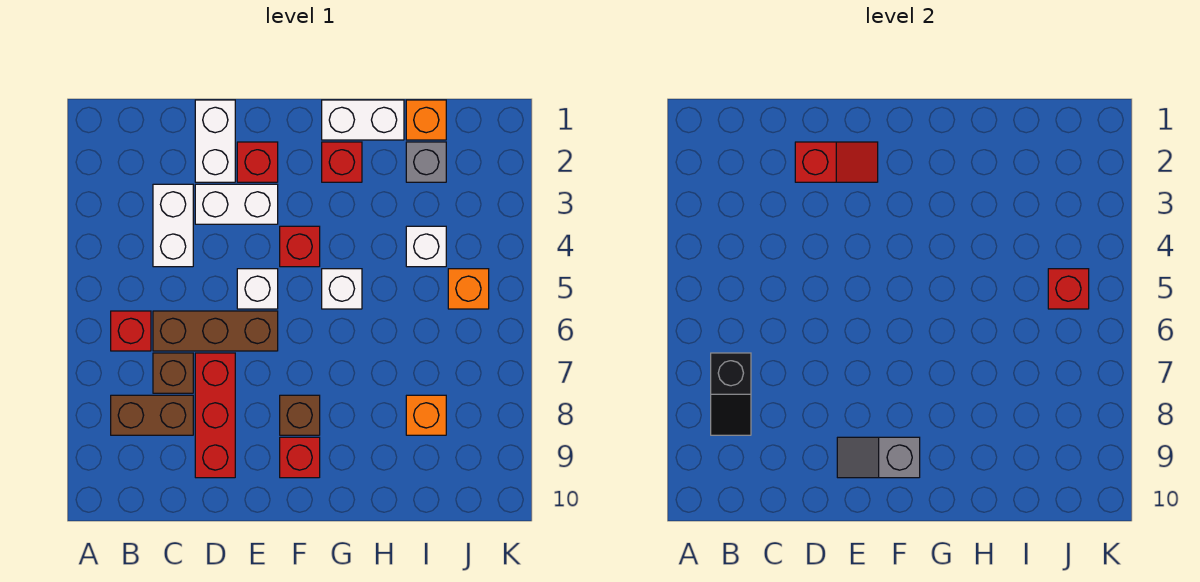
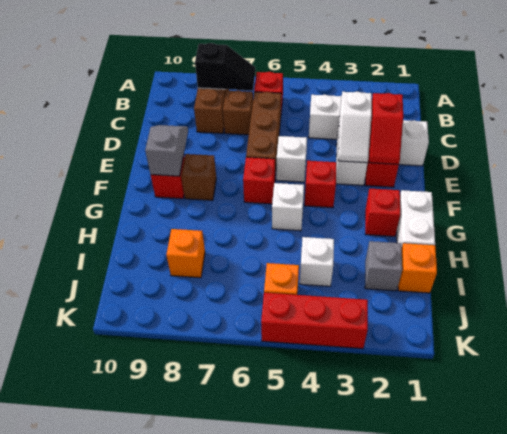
black slope B7:B8 level 2 top 7 -> black slope B7:B8 level 2 top 8
none -> white slope D3:E3 level 2 top D
red brick D7:D9 level 1 -> red brick K3:K5 level 1
red brick J5 level 2 -> red brick F6 level 1

